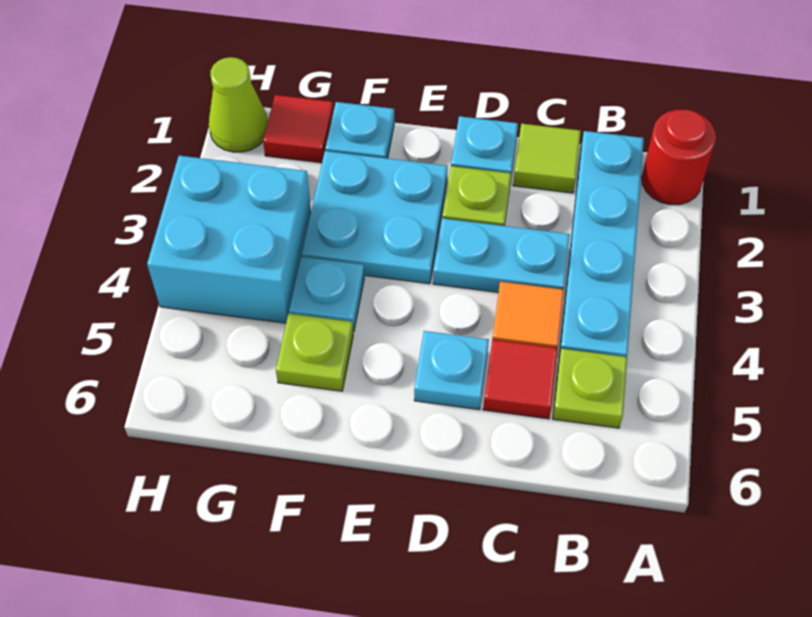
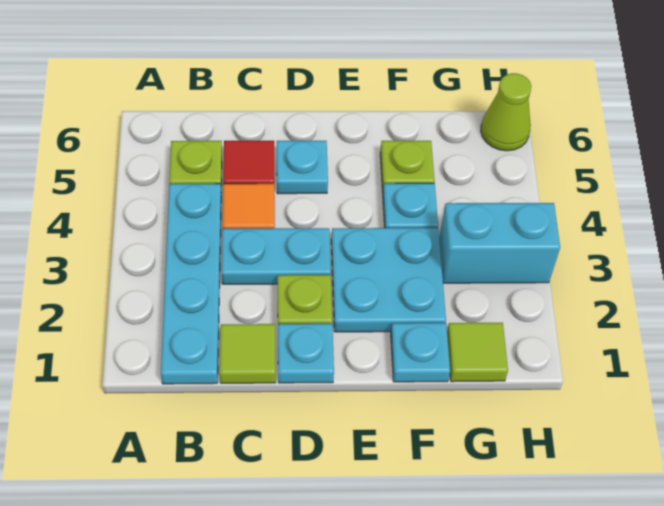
red round brick A1 level 1 -> none
red tile G1 level 1 -> lime tile G1 level 1
cyan brick G3:H4 level 1 -> cyan brick G3:H3 level 1
lime cone H1 level 1 -> lime cone H6 level 1

